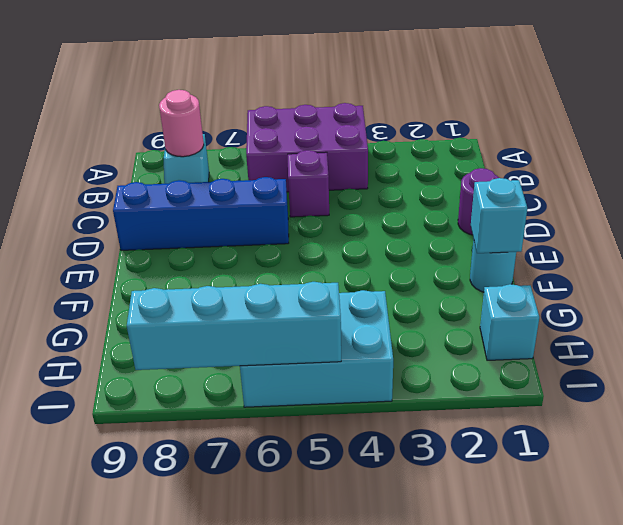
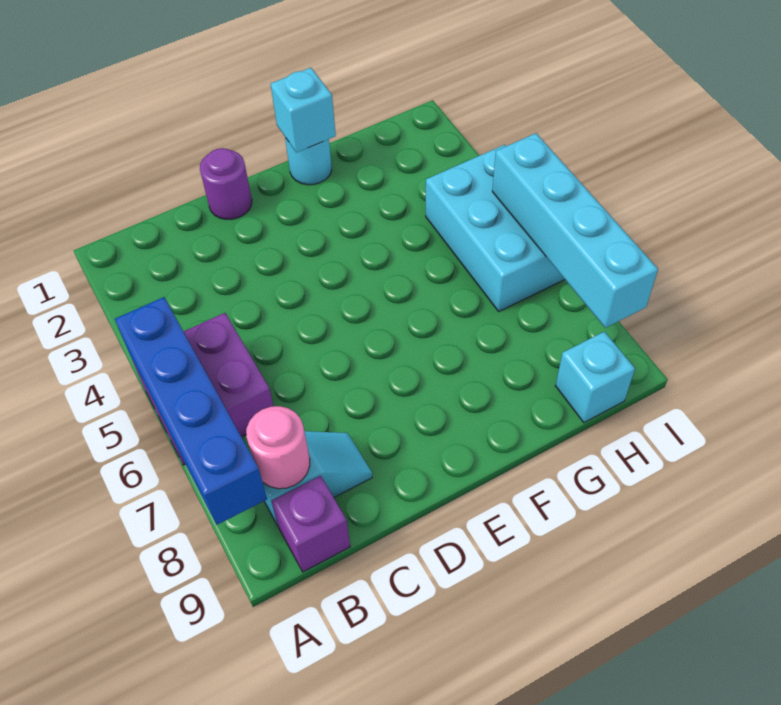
purple brick A4:B6 level 1 -> purple brick A5:B6 level 1
purple brick C5 level 1 -> purple brick B9 level 1
blue brick D6:D9 level 1 -> blue brick A5:A8 level 2
cyan brick H1 level 1 -> cyan brick H9 level 1

